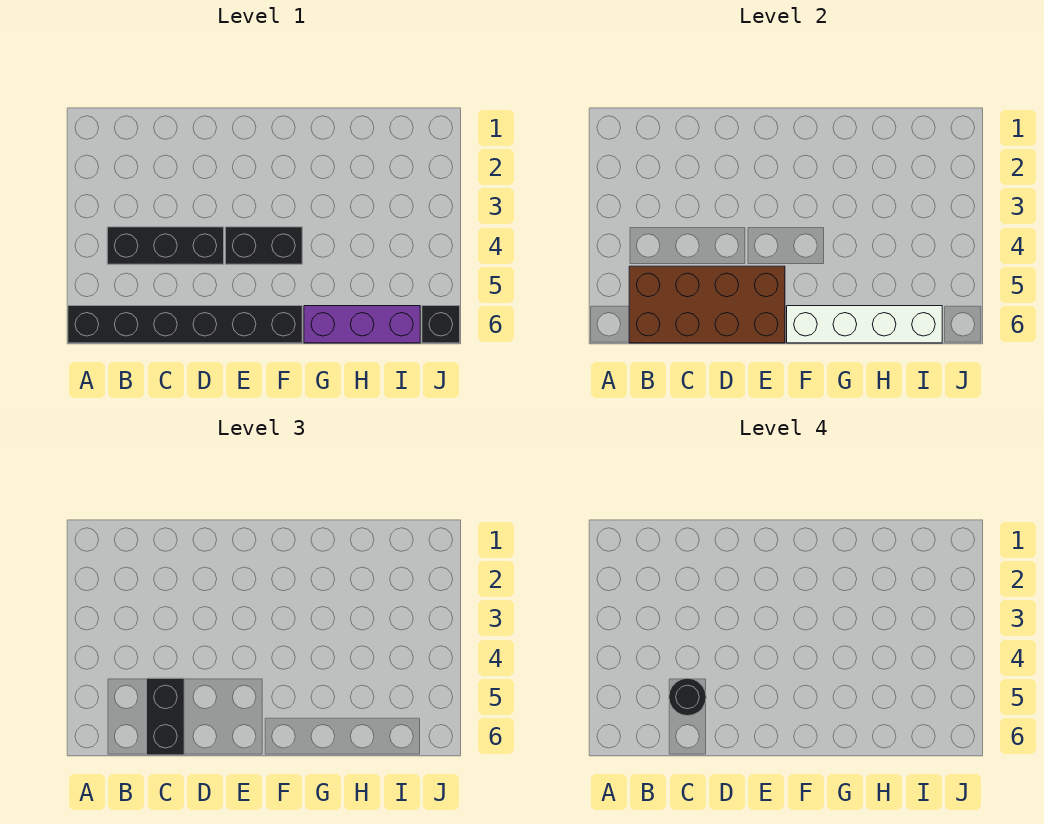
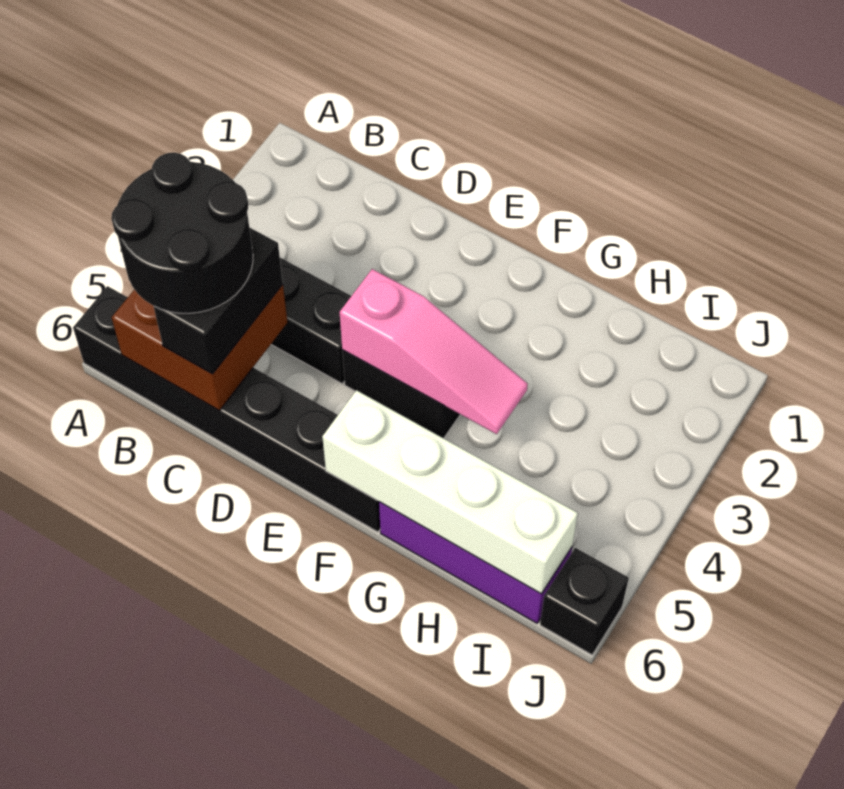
brown brick B5:E6 level 2 -> brown brick B5:C6 level 2
black round brick C5 level 4 -> black round brick B5:C6 level 4
none -> pink slope E4:G4 level 2 top E

